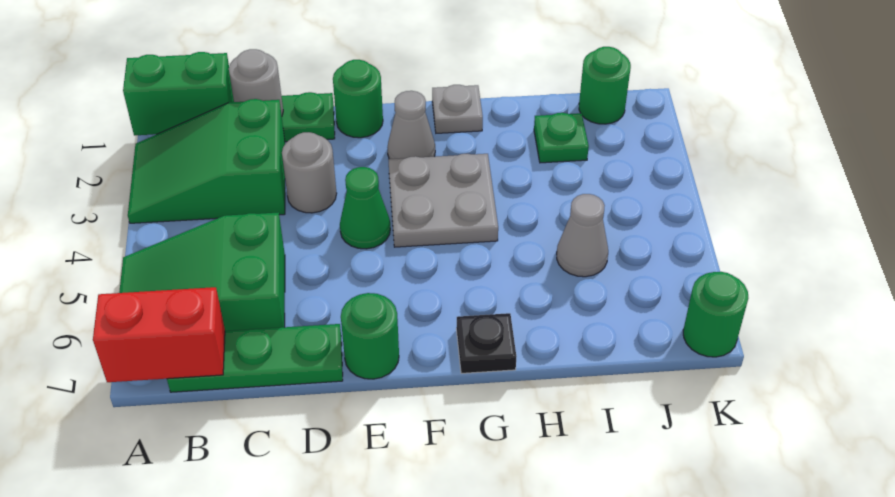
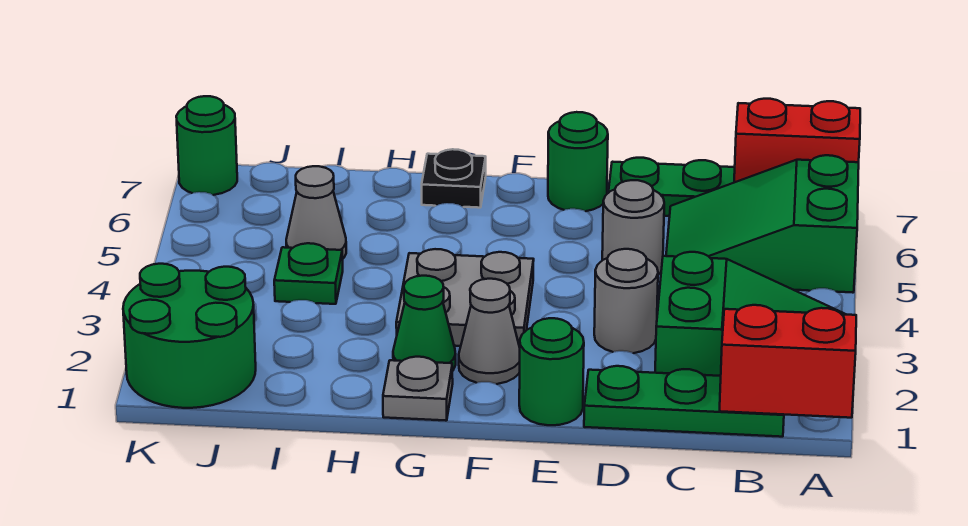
green brick A1:B1 level 2 -> red brick A1:B1 level 2
green slope A5:C6 level 1 top C -> green slope A5:C6 level 1 top A
grey round brick C1 level 2 -> grey round brick D5 level 1
green cone E4 level 1 -> green cone G2 level 1
green plate I2 level 1 -> green plate I4 level 1
green round brick J1 level 1 -> green round brick J1:K2 level 1

